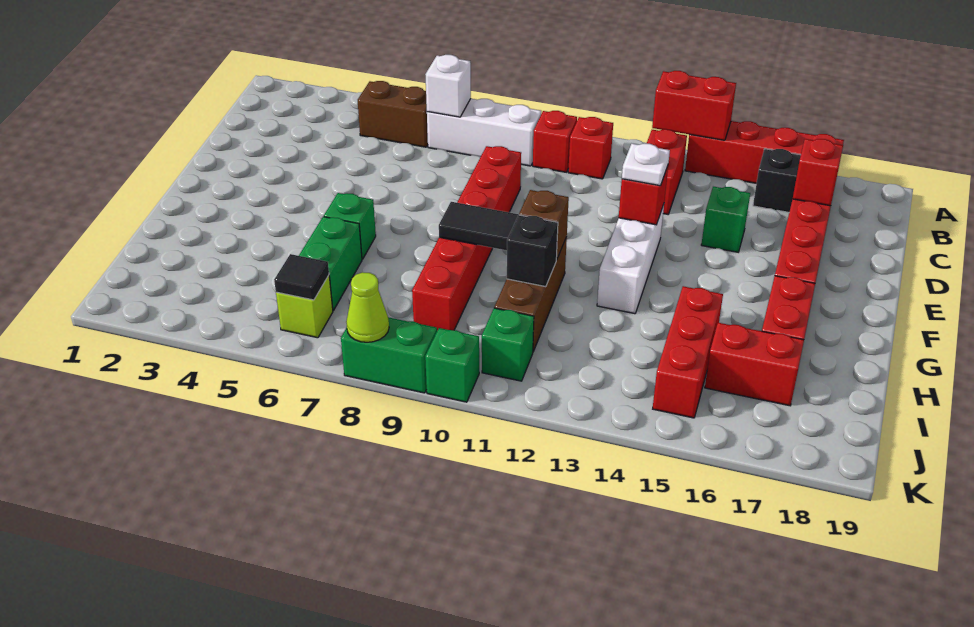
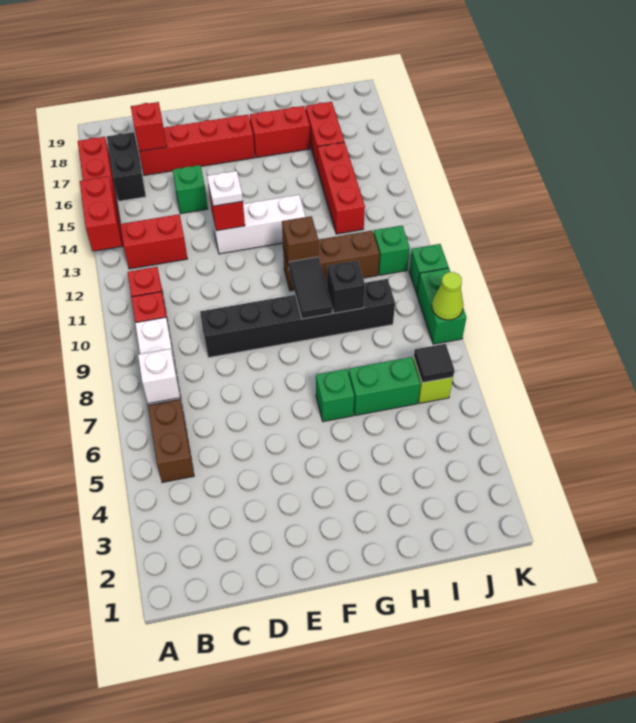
red brick D9:I9 level 1 -> black brick D9:I9 level 1
black brick H11 level 2 -> black brick H9 level 2
red brick H15:J15 level 1 -> red brick I13:I15 level 1

